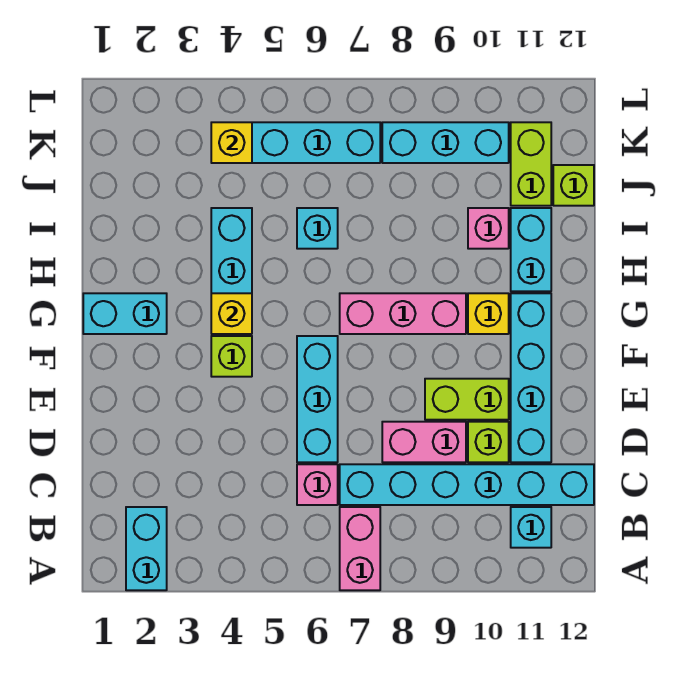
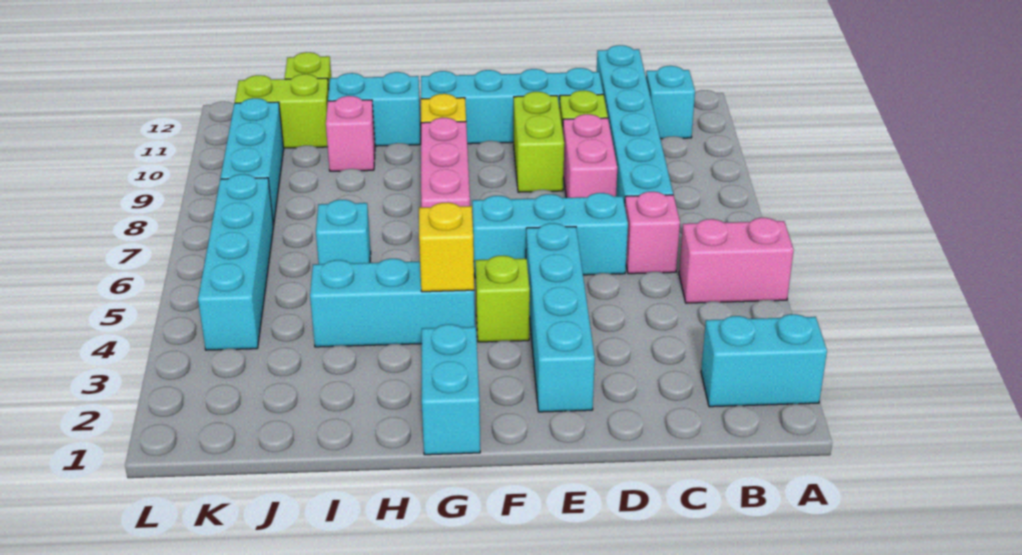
pink brick A7:B7 level 1 -> pink brick A5:B5 level 1
none -> cyan brick E2:E5 level 1
yellow brick K4 level 2 -> none

